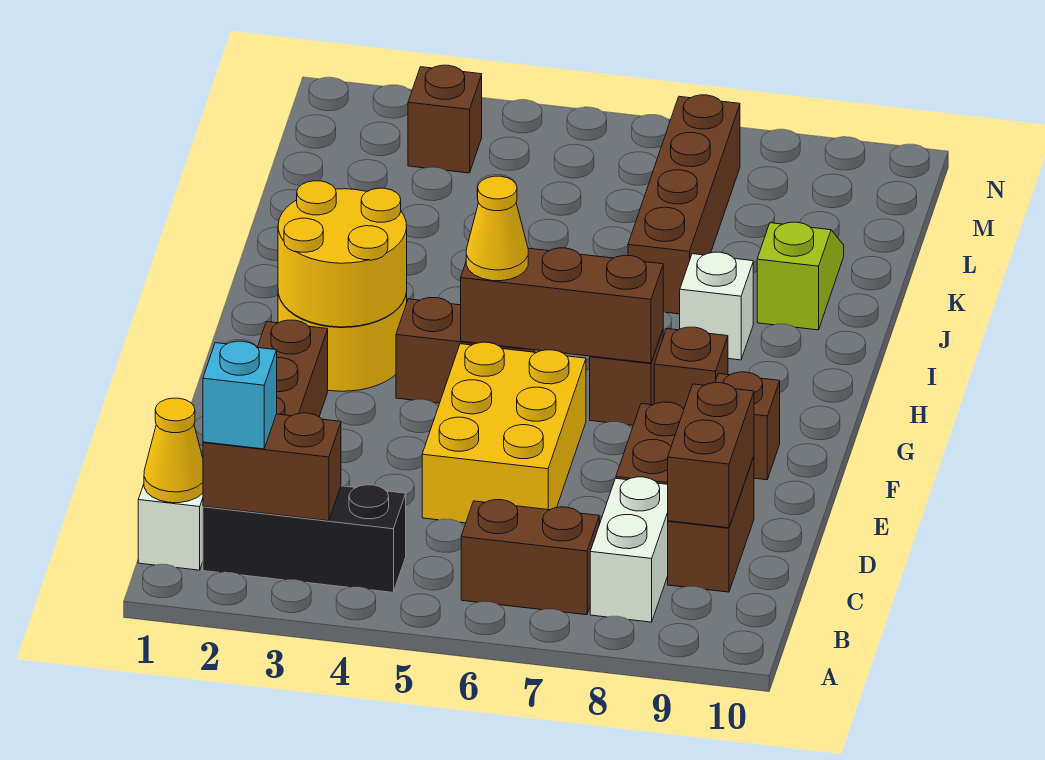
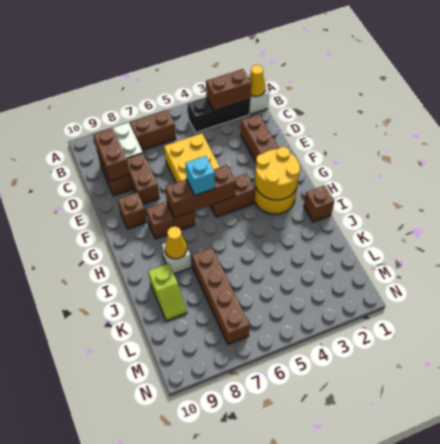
cyan brick B2 level 3 -> cyan brick G6 level 3
yellow cone G5 level 3 -> yellow cone I8 level 2
brown brick M3 level 1 -> brown brick I1 level 1

